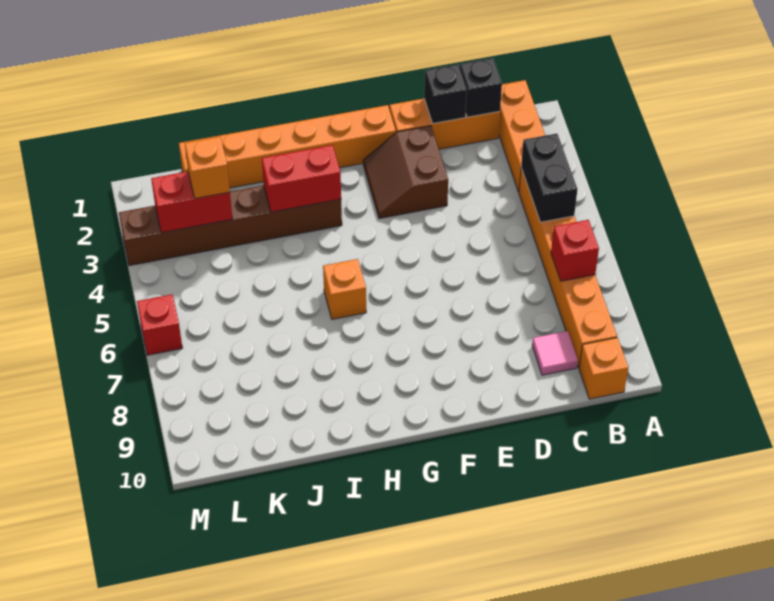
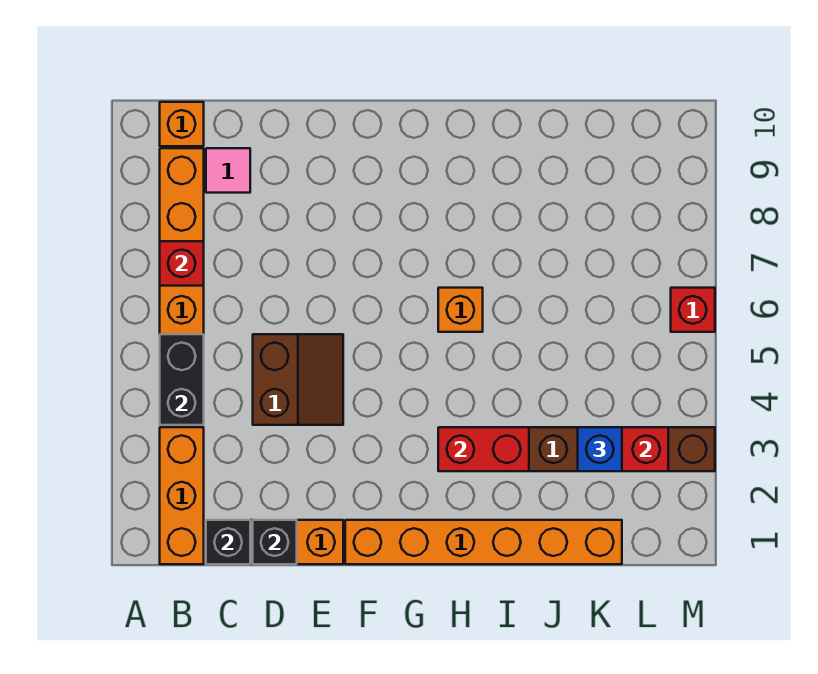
brown slope E2:F3 level 1 top E -> brown slope D4:E5 level 1 top D
orange brick K3 level 3 -> blue brick K3 level 3

